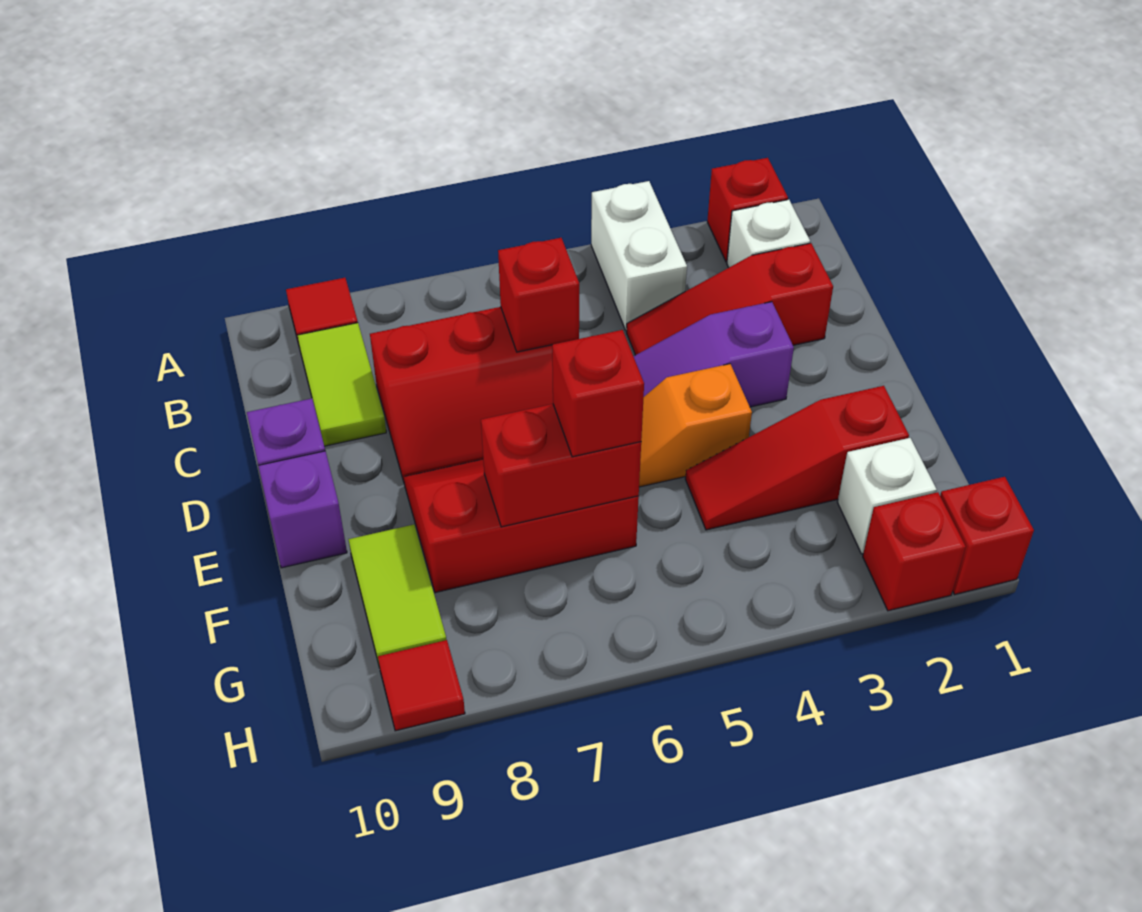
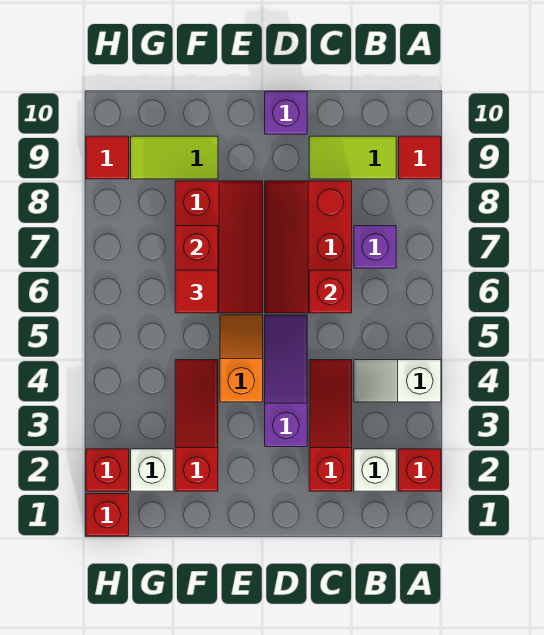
white brick A4:B4 level 1 -> white slope A4:B4 level 1 top A
purple brick E10 level 1 -> purple brick B7 level 1
red brick F6 level 3 -> red tile F6 level 3

